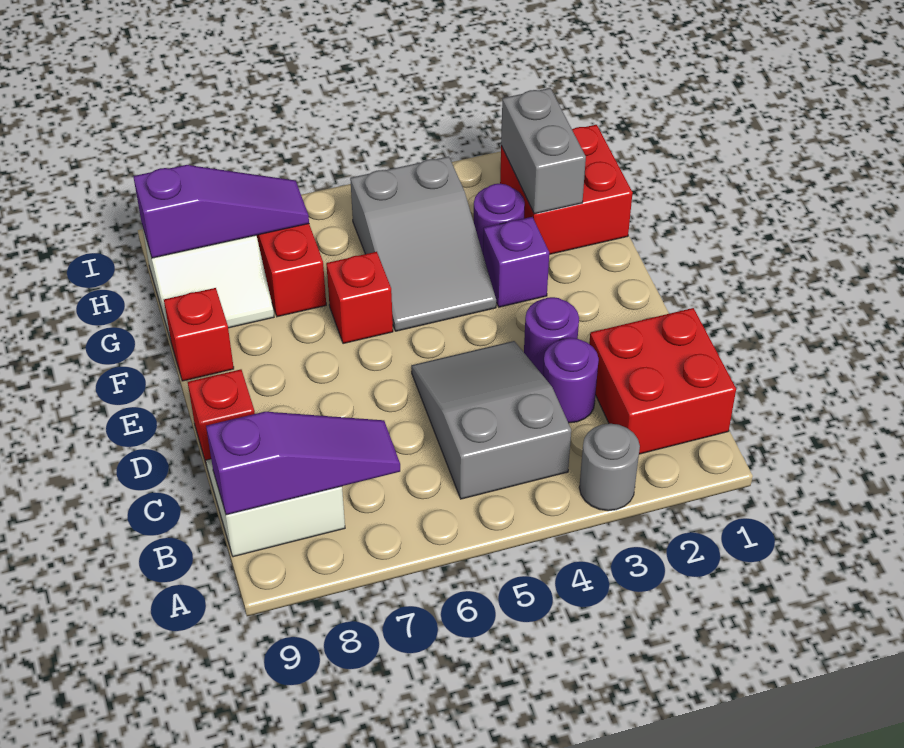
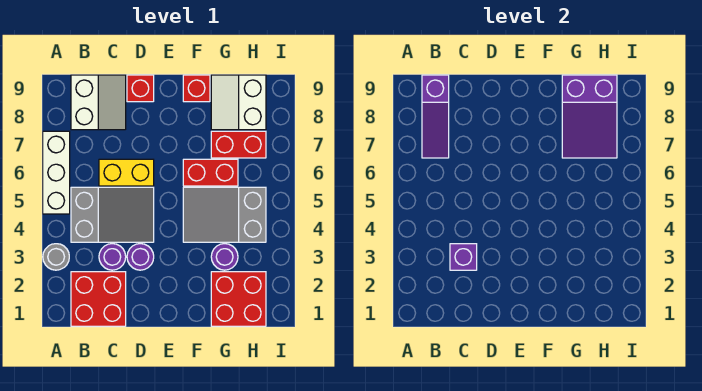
none -> white brick A5:A7 level 1
none -> yellow brick C6:D6 level 1
purple brick F3 level 1 -> purple brick C3 level 2
red brick F6 level 1 -> red brick F6:G6 level 1
grey brick G2:H2 level 2 -> none
purple slope H7:H9 level 2 top 9 -> purple slope G7:H9 level 2 top 9

